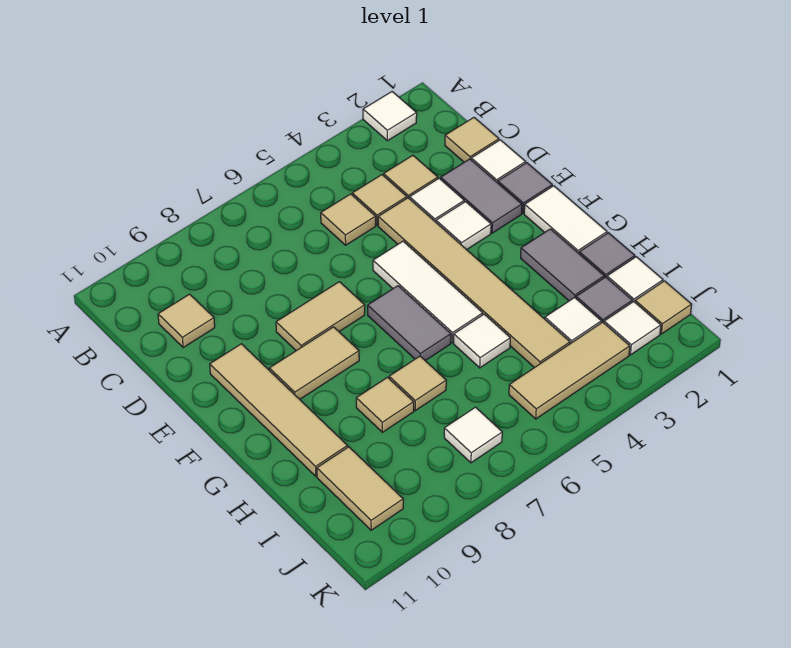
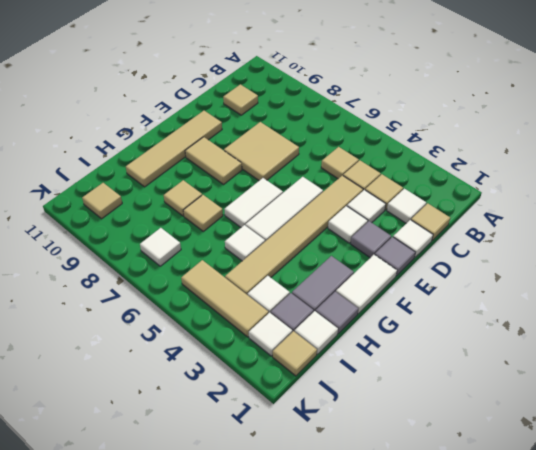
white tile A2 level 1 -> white tile C2 level 1
grey tile D2:E2 level 1 -> grey tile E2 level 1
tan tile E7:E8 level 1 -> tan tile D7:E8 level 1
grey tile F6:G6 level 1 -> white tile F6:G6 level 1
tan tile I10:J10 level 1 -> tan tile J10 level 1

